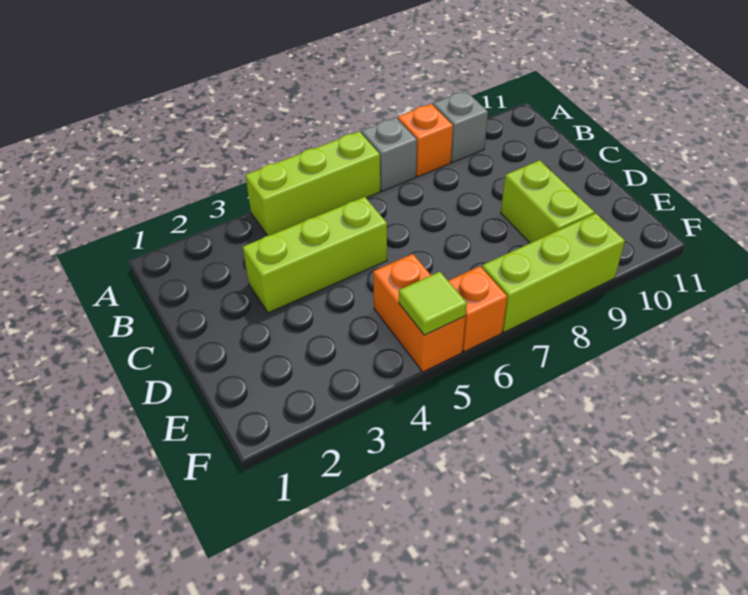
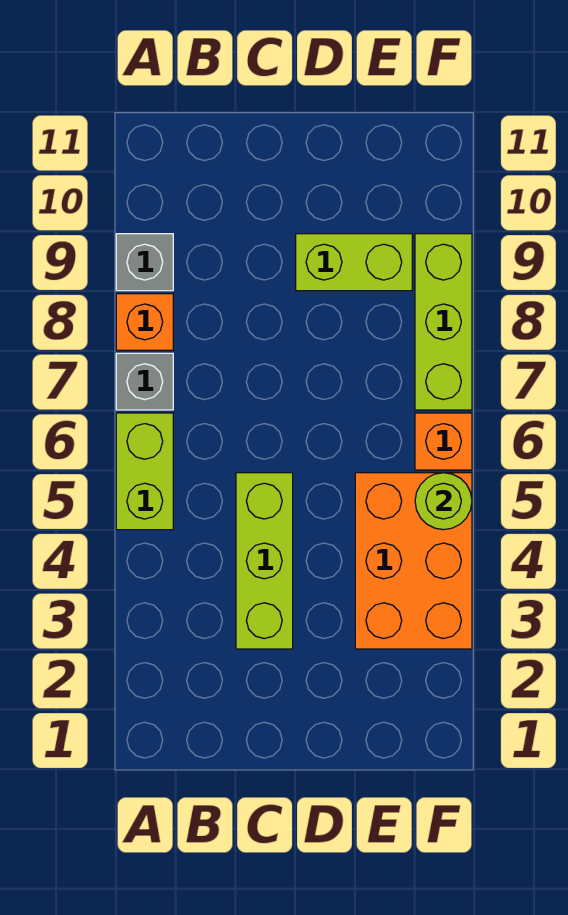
lime brick A4:A6 level 1 -> lime brick A5:A6 level 1
orange brick E5:F5 level 1 -> orange brick E3:F5 level 1
lime tile F5 level 2 -> lime round brick F5 level 2

